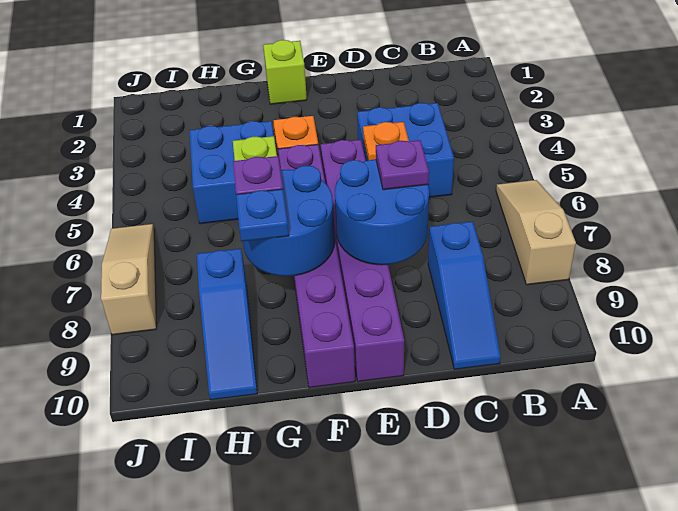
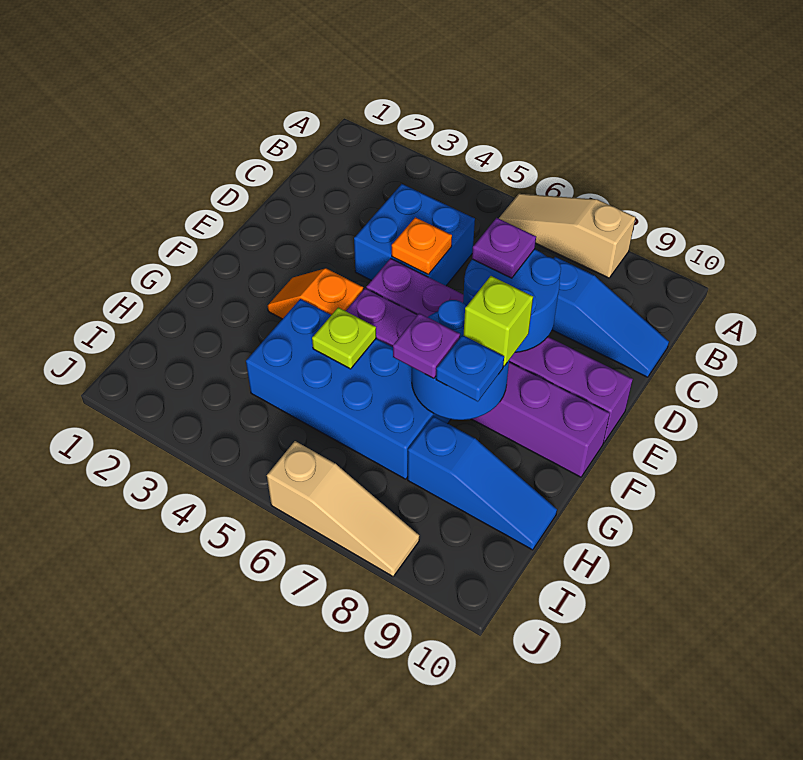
lime brick F1 level 1 -> lime brick F8 level 3
blue brick G4:H5 level 1 -> blue brick G4:H7 level 1
tan slope J6:J8 level 1 top 8 -> tan slope J6:J8 level 1 top 6

